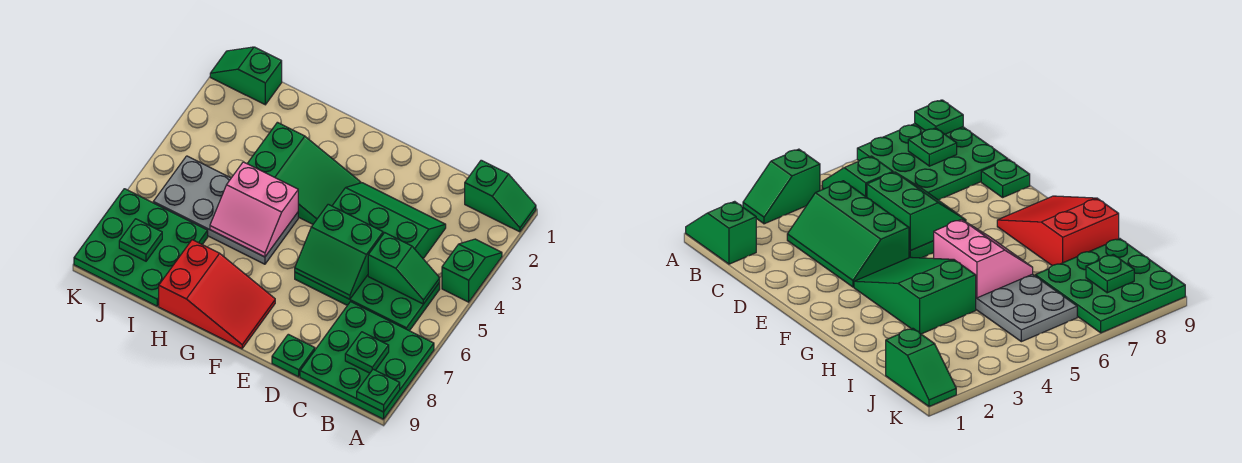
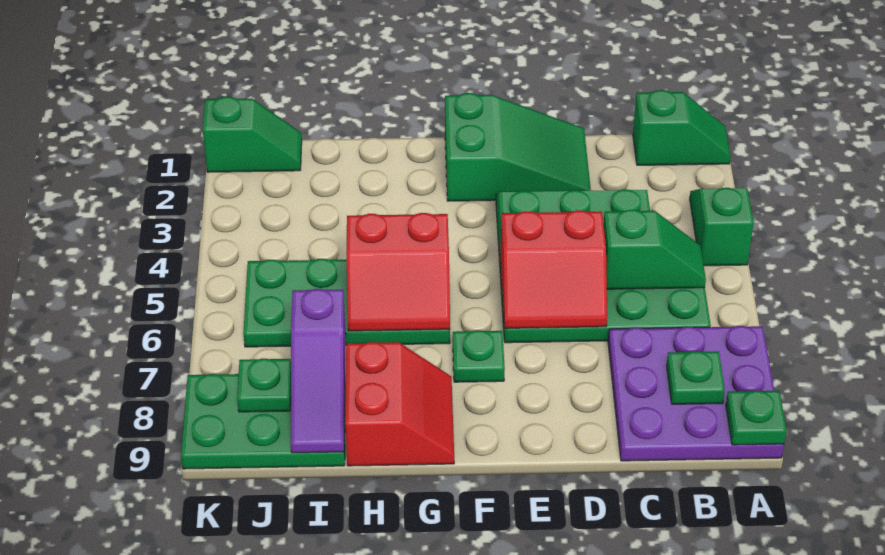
green plate A7:C9 level 1 -> purple plate A7:C9 level 1
green slope D5:E6 level 2 top 5 -> red slope D5:E6 level 2 top 5
green plate D9 level 1 -> green plate F7 level 1
green slope F3:H4 level 1 top H -> green slope D1:F2 level 1 top F
red slope F8:H9 level 1 top H -> red slope G8:H9 level 1 top H
grey plate G5:J6 level 1 -> green plate G5:J6 level 1
pink slope G5:H6 level 2 top 5 -> red slope G5:H6 level 2 top 5
green plate I7:K9 level 1 -> green plate I8:K9 level 1
none -> purple slope I7:I9 level 2 top 7
green slope J1:K1 level 1 top J -> green slope J1:K1 level 1 top K

